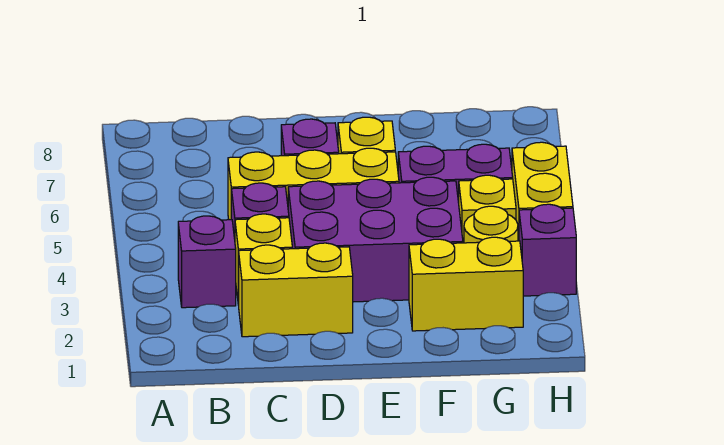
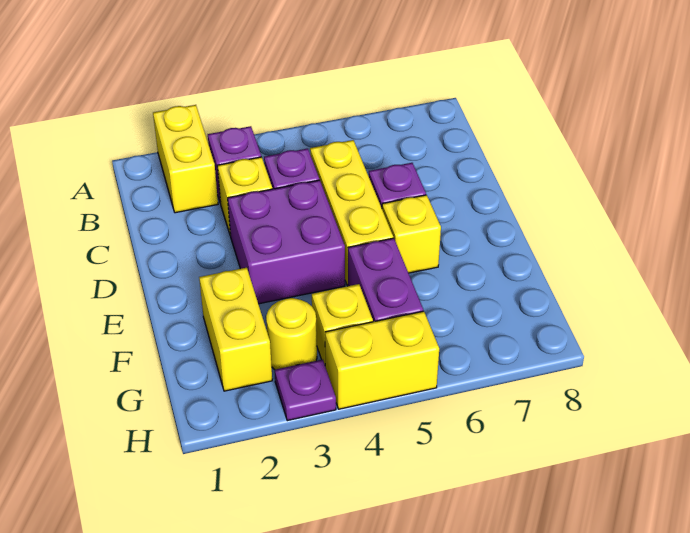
yellow brick C2:D2 level 1 -> yellow brick A2:B2 level 1
purple brick D3:F4 level 1 -> purple brick D3:E4 level 1
purple brick H3 level 1 -> purple plate H3 level 1

